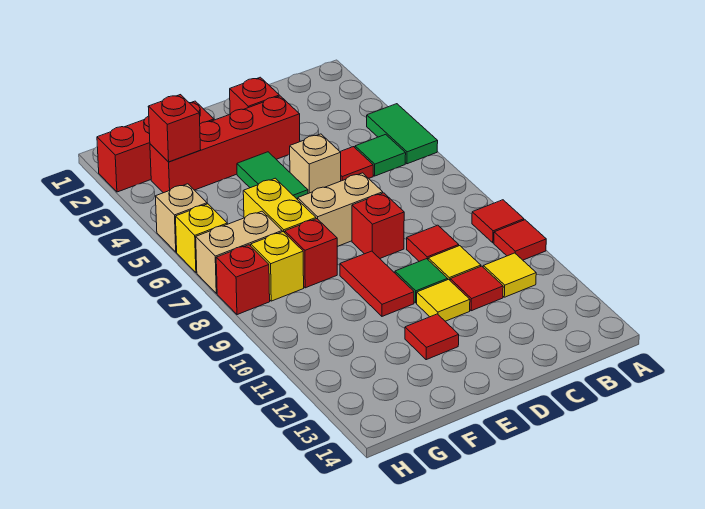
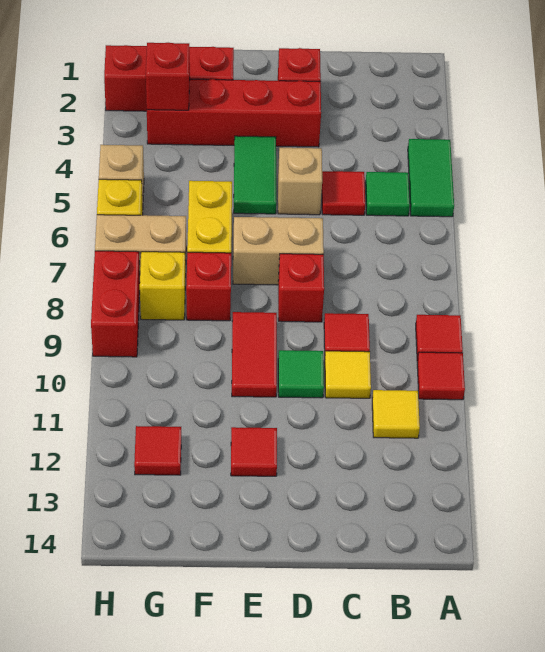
red tile C11 level 1 -> red tile G12 level 1
yellow tile D11 level 1 -> none
red brick H8 level 1 -> red brick H8:H9 level 1

